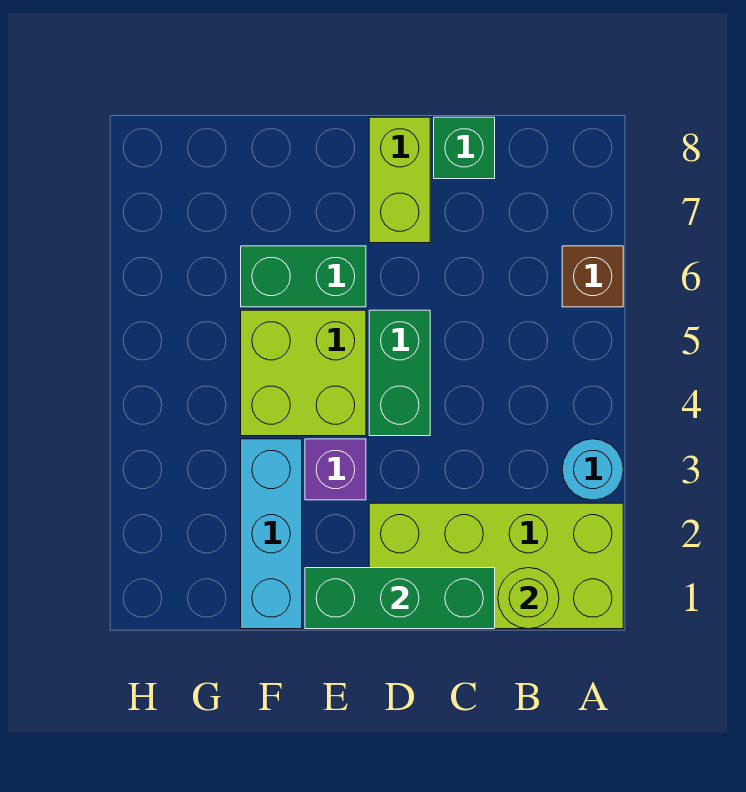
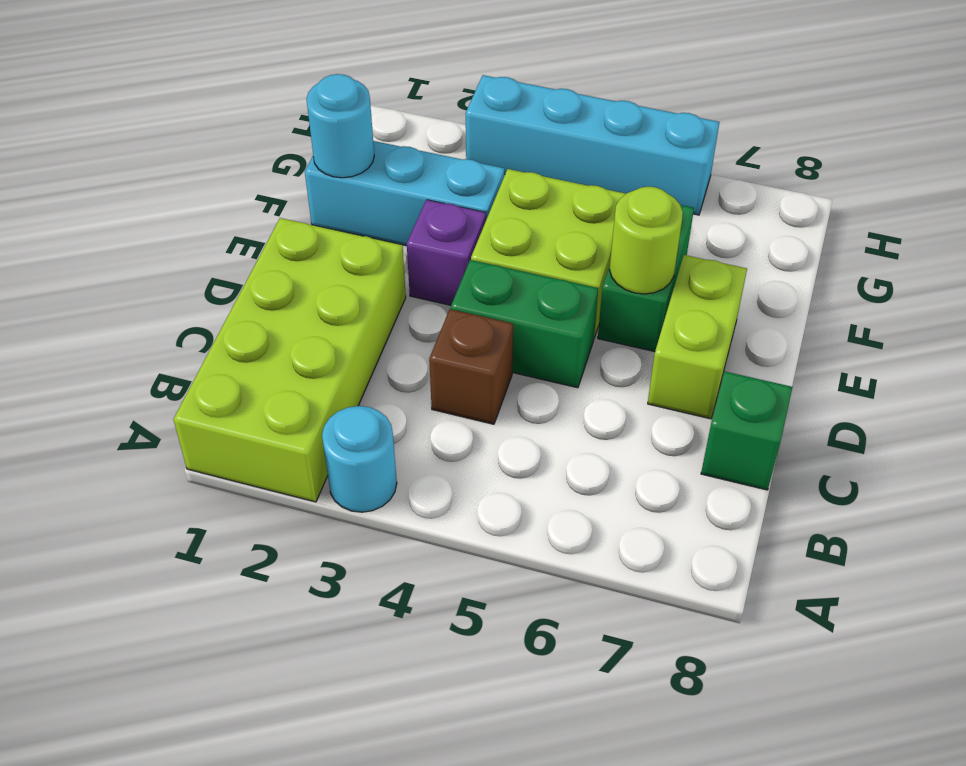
brown brick A6 level 1 -> brown brick C4 level 1
lime round brick B1 level 2 -> lime round brick E6 level 2
green brick C1:E1 level 2 -> none
lime brick D7:D8 level 1 -> lime brick D7:E7 level 1
none -> cyan round brick F1 level 2
none -> cyan brick H3:H6 level 1

